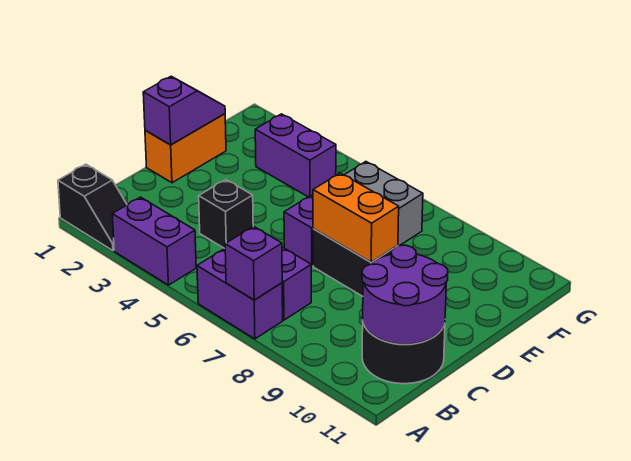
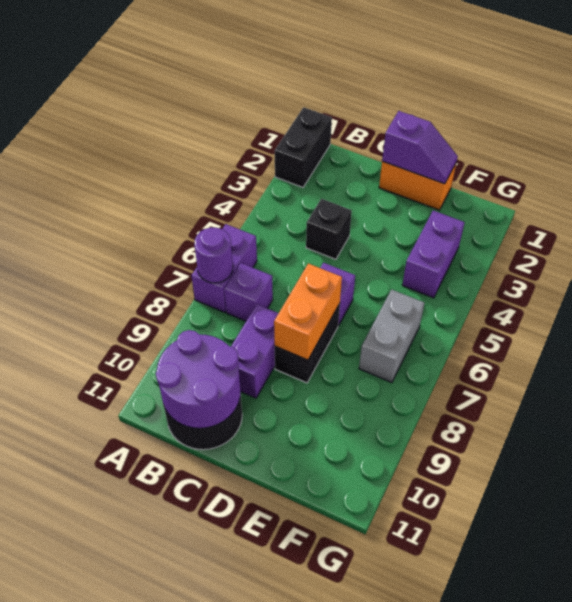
black slope A1:A2 level 1 top 1 -> black brick A1:A2 level 1
purple brick A3:A4 level 1 -> purple brick C8:C9 level 1
purple brick A7 level 2 -> purple round brick A7 level 2

